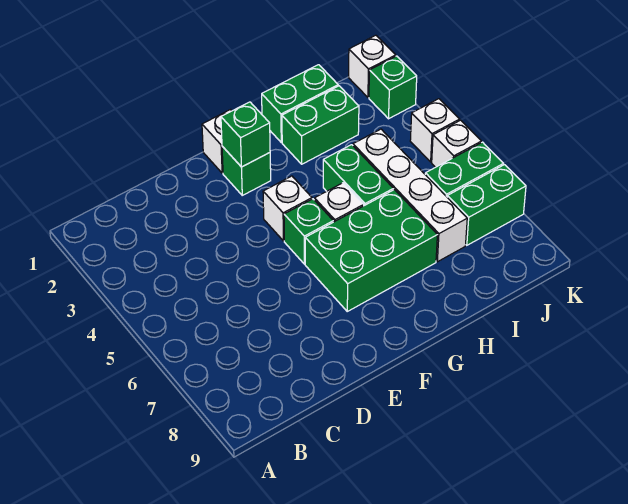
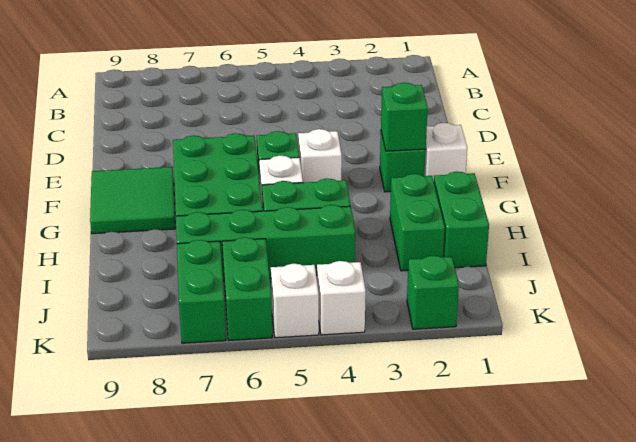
none -> green tile F8:G9 level 1
white brick I4:I7 level 1 -> green brick I4:I7 level 1
white brick K1 level 1 -> none

